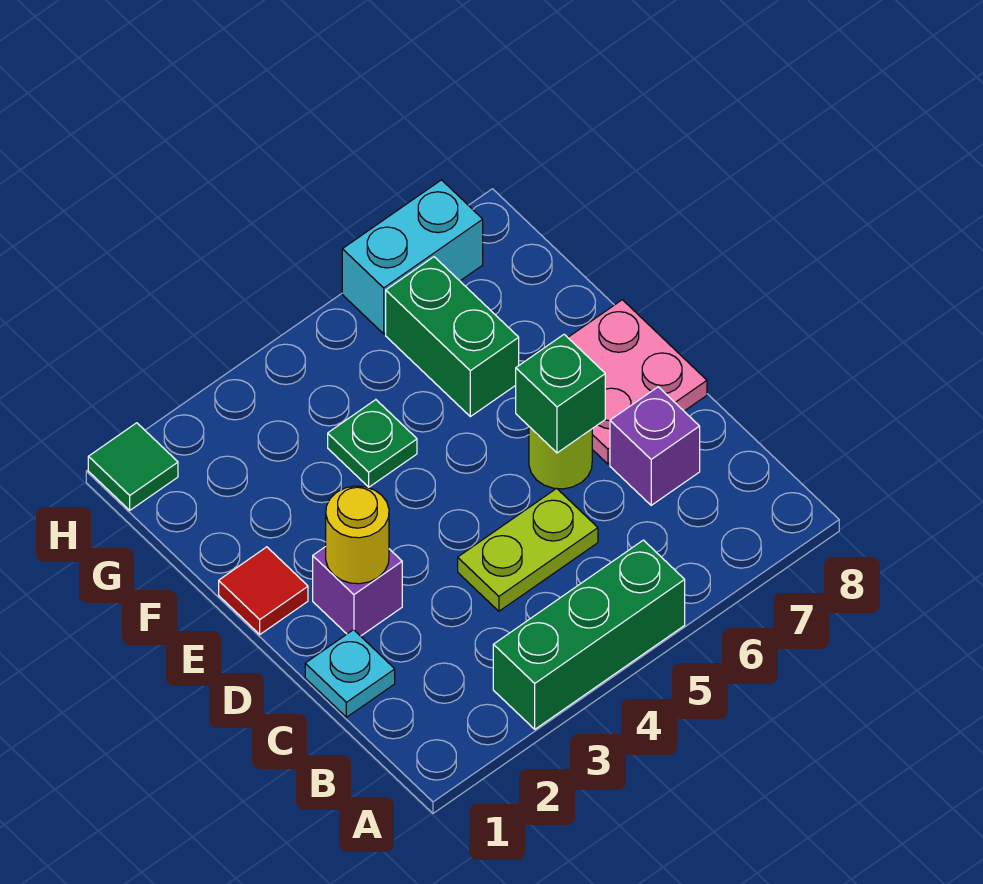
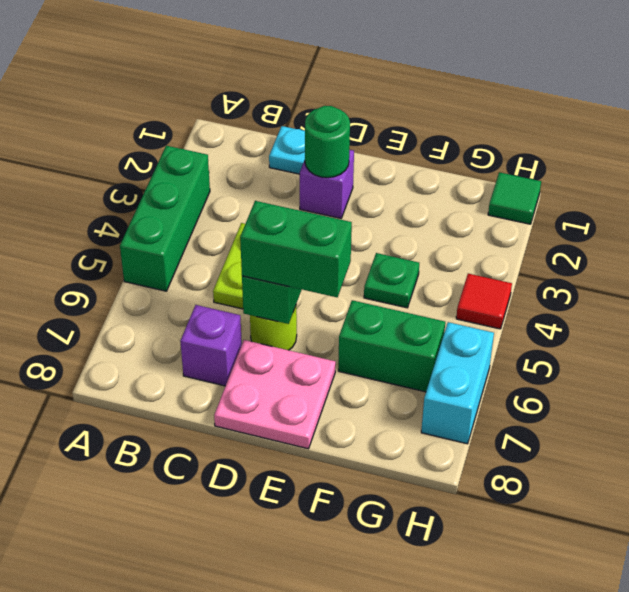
yellow round brick D2 level 2 -> green round brick D2 level 2
none -> green brick D6:E6 level 3
red tile E1 level 1 -> red tile H4 level 1

